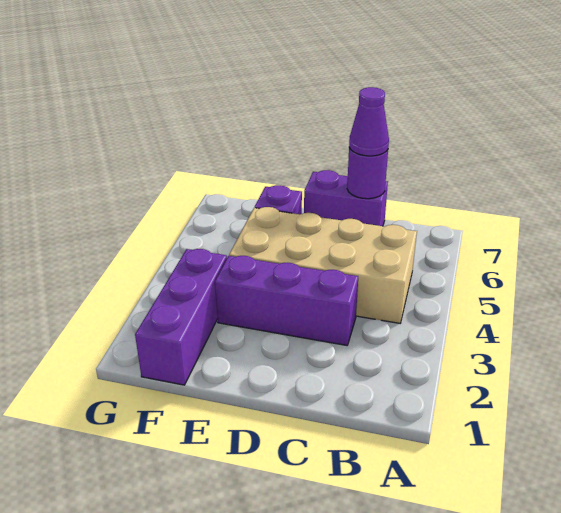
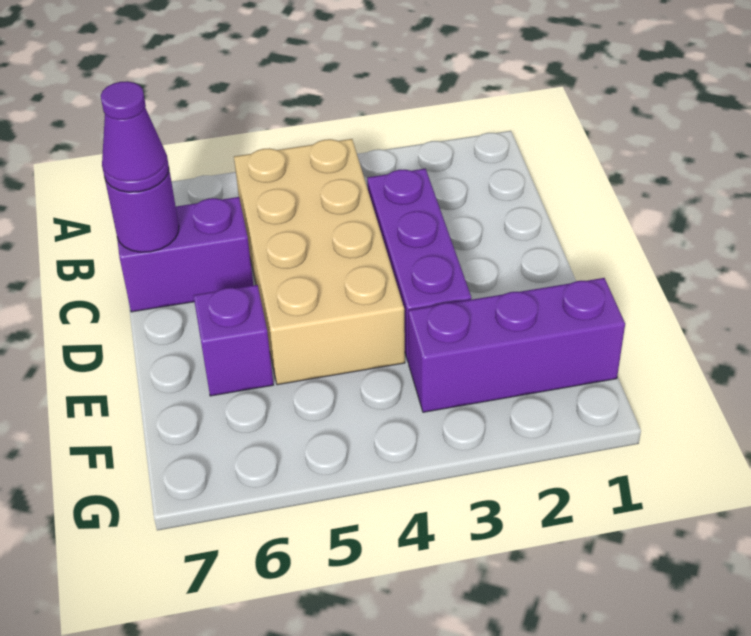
purple brick C7:D7 level 1 -> purple brick C6:C7 level 1

